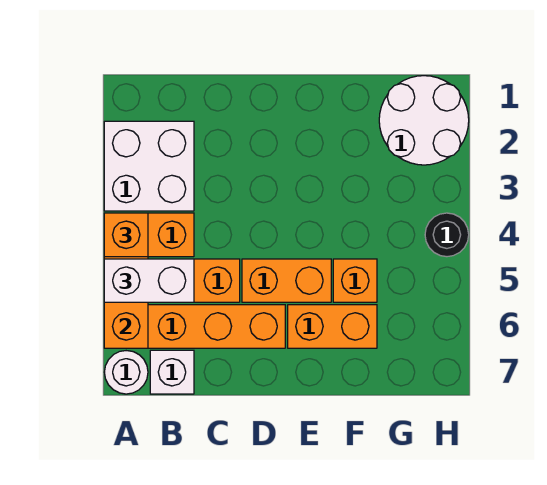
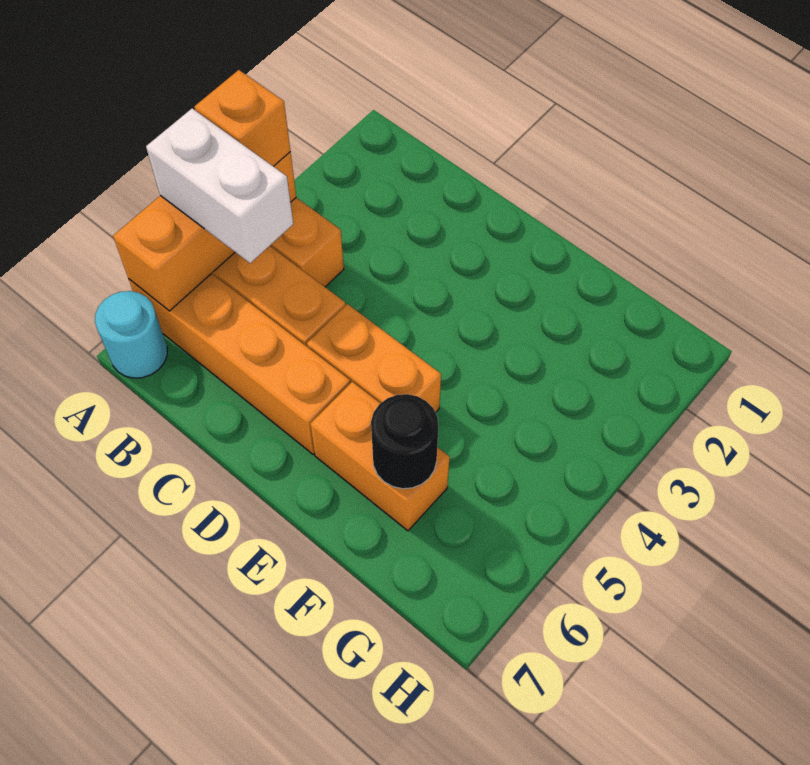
white brick A2:B3 level 1 -> none
white round brick A7 level 1 -> cyan round brick A7 level 1
white brick B7 level 1 -> none
orange brick F5 level 1 -> none
white round brick G1:H2 level 1 -> none
black round brick H4 level 1 -> black round brick F6 level 2

